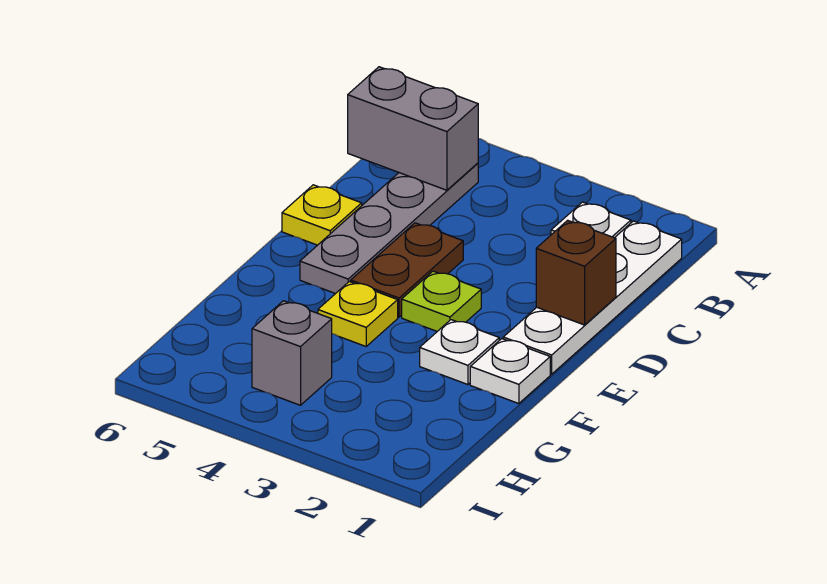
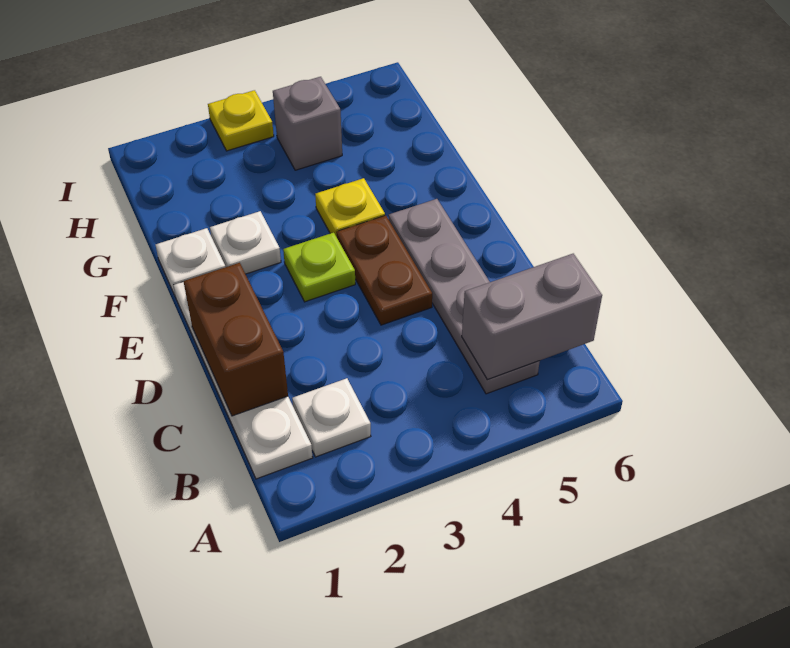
brown brick D1 level 2 -> brown brick C1:D1 level 2
yellow plate D6 level 1 -> yellow plate I3 level 1

